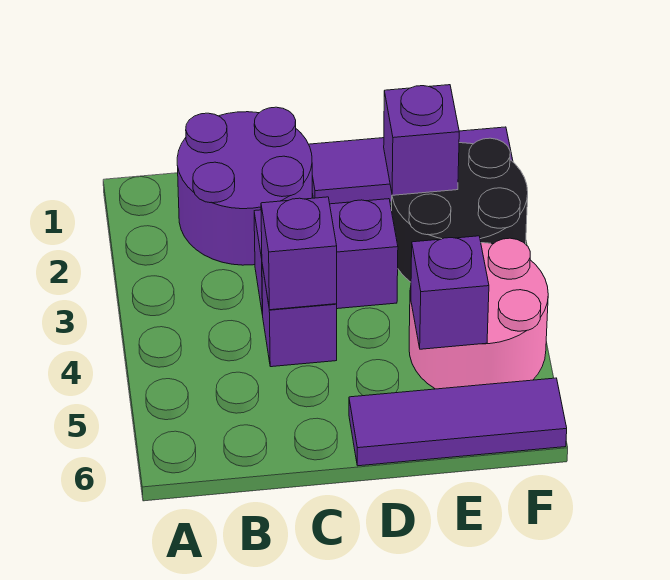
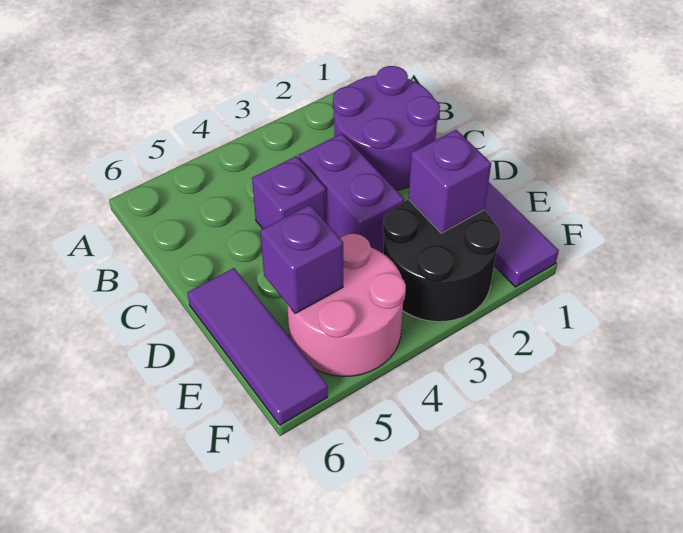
purple brick C4 level 2 -> none

